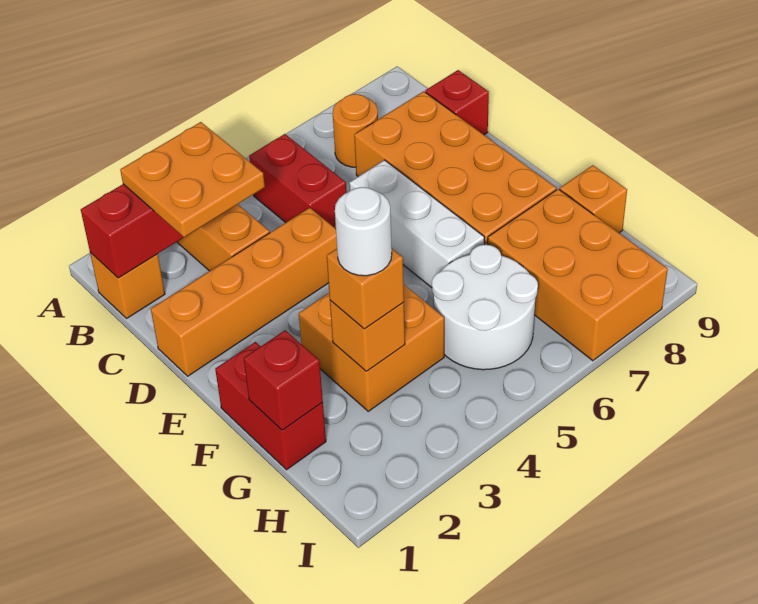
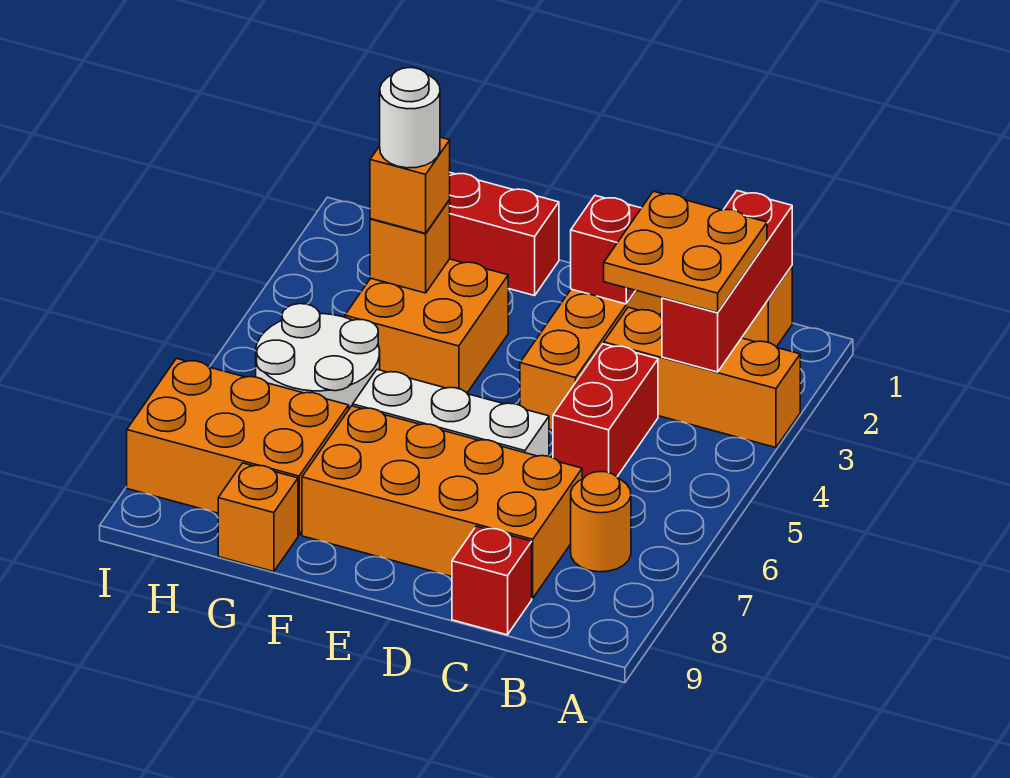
red brick B5:C5 level 1 -> red brick C4:C5 level 1
red brick G1 level 2 -> red brick D2 level 2

